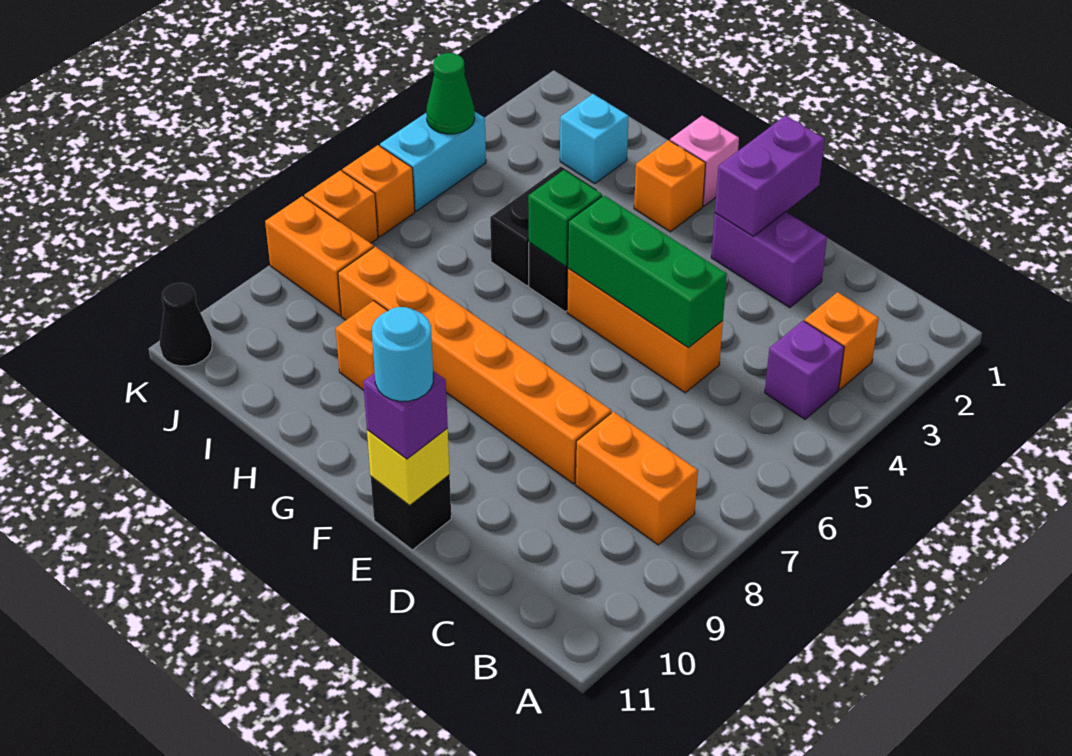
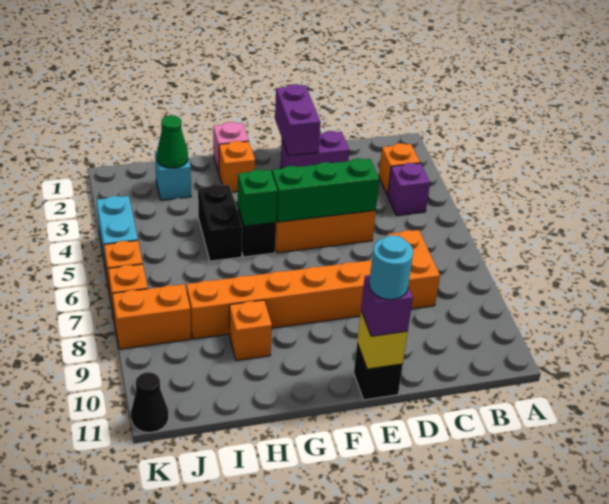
orange brick B8:C8 level 1 -> orange brick C7:C8 level 1
green cone K4 level 2 -> green cone I2 level 2

